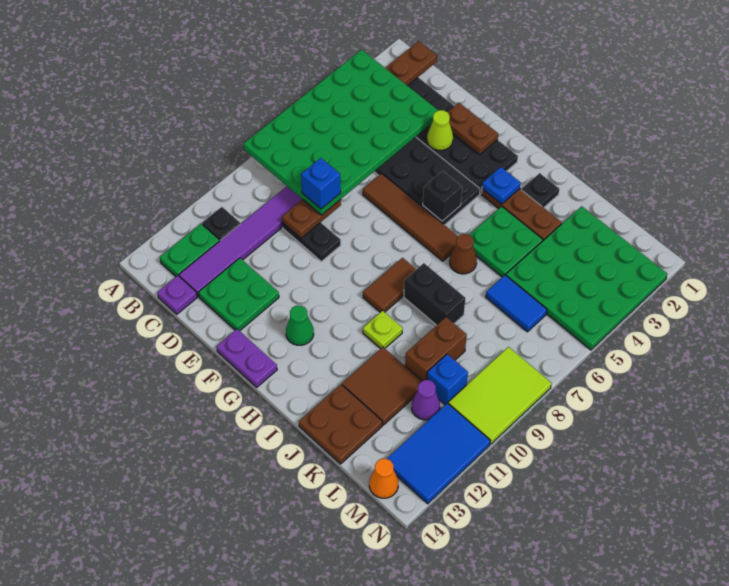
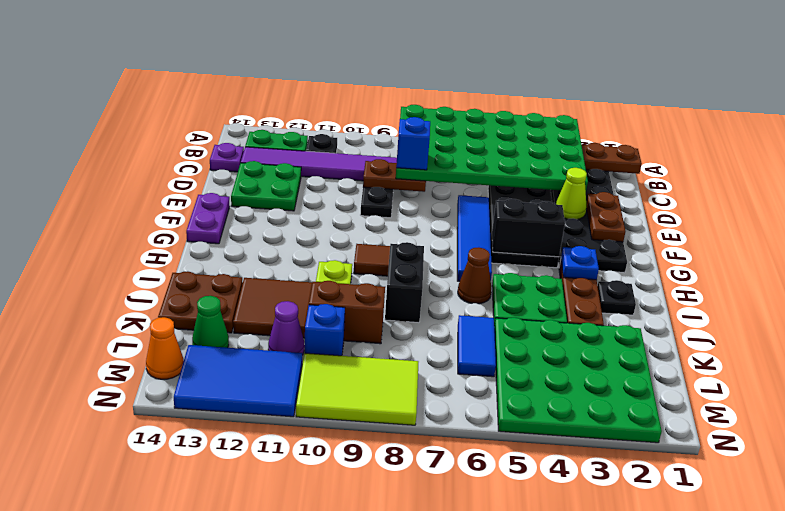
brown tile E6:H6 level 1 -> blue tile E6:H6 level 1
black brick G5 level 2 -> black brick G4:G5 level 2
green cone G12 level 1 -> green cone L13 level 1

